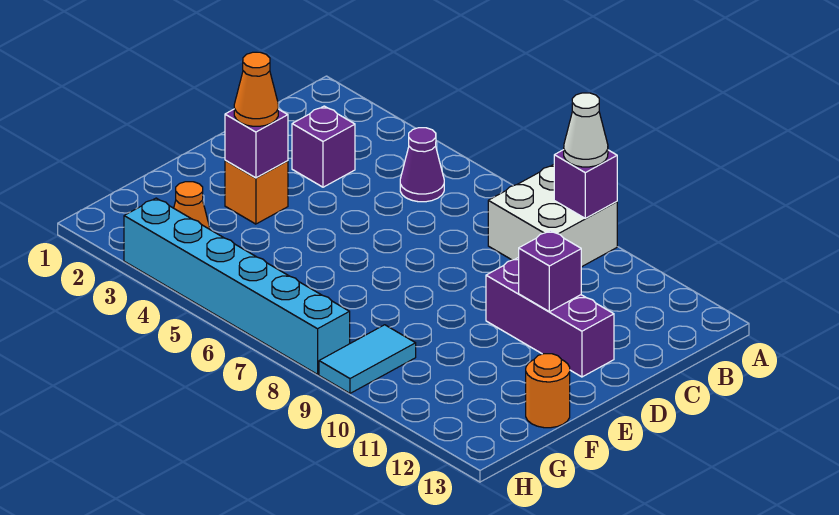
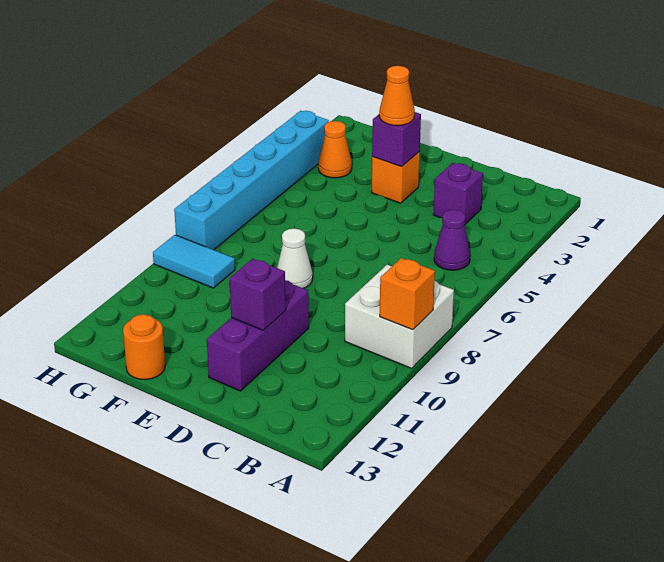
purple brick A9 level 2 -> orange brick A9 level 2
white cone A9 level 3 -> white cone E8 level 1

